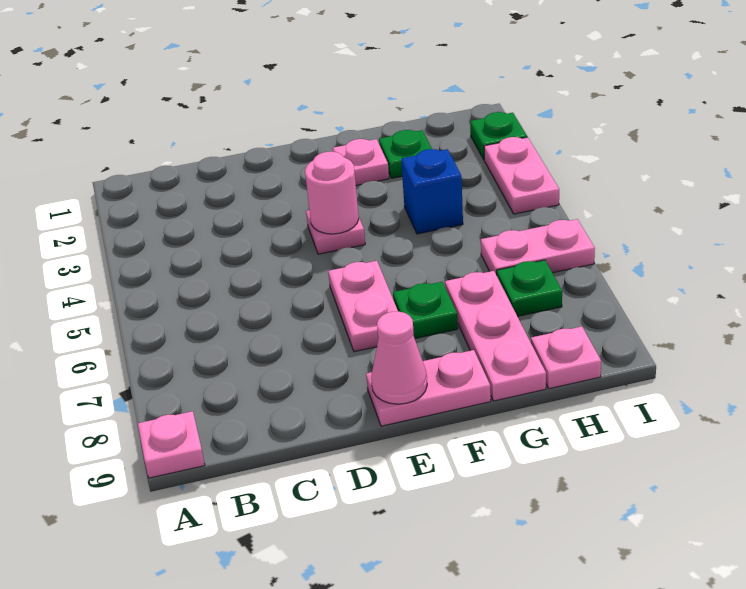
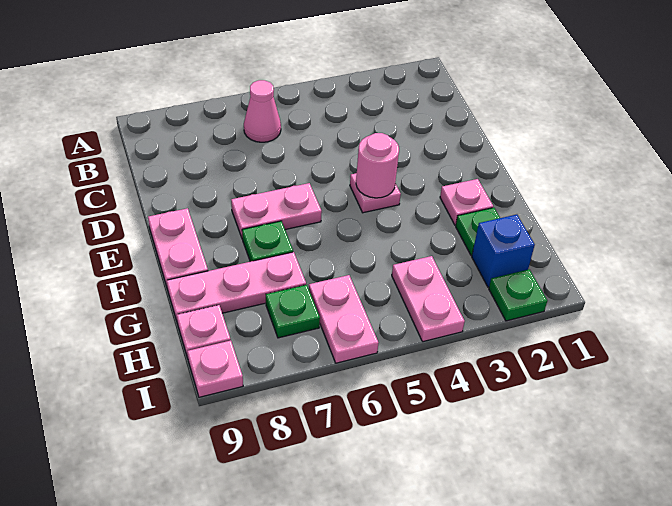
pink plate A9 level 1 -> pink plate I9 level 1
pink cone E9 level 2 -> pink cone B6 level 1
blue brick G4 level 1 -> blue brick H2 level 1
pink plate I3:I4 level 1 -> pink plate H4:I4 level 1

